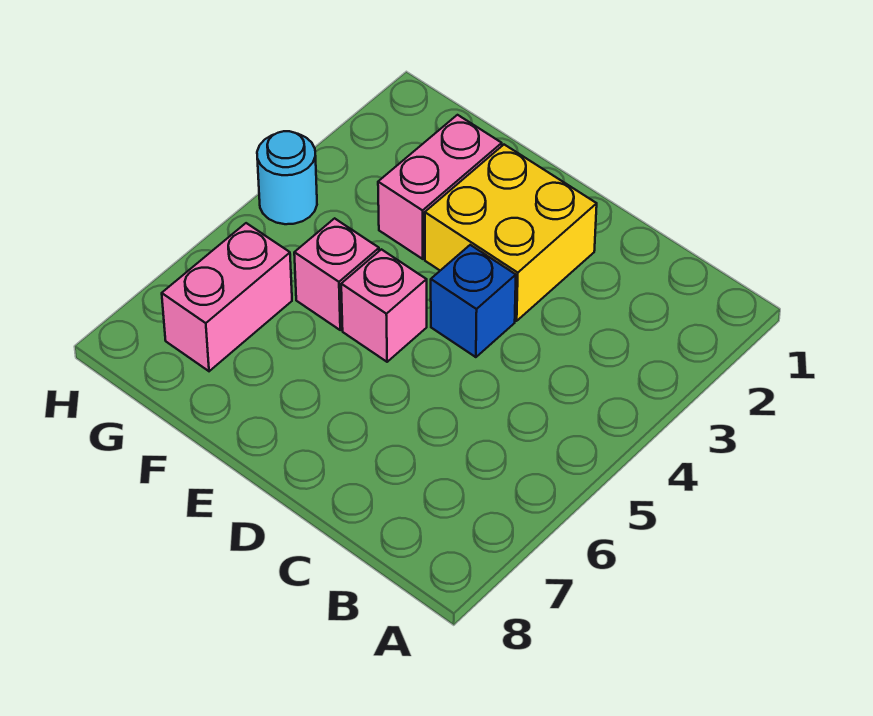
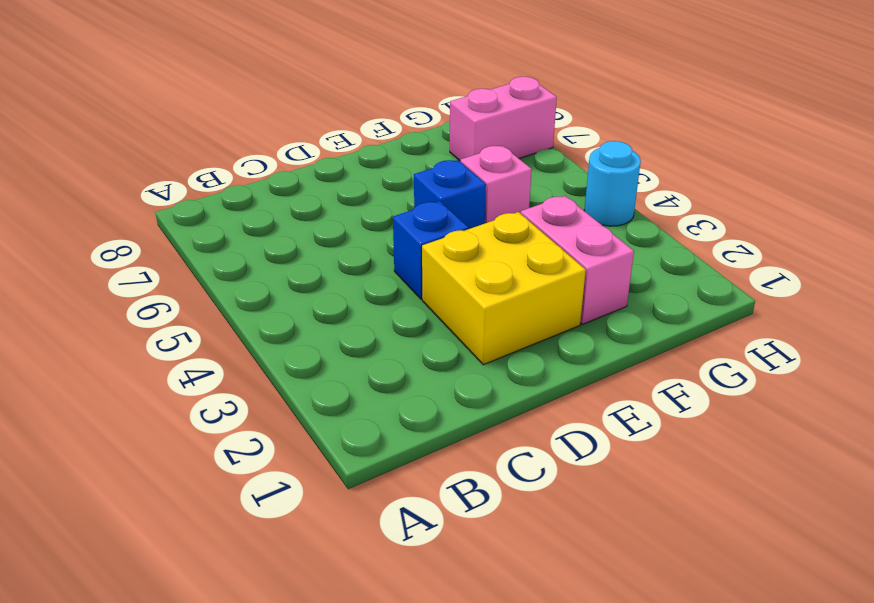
pink brick E5 level 1 -> blue brick E5 level 1
pink brick G6:G7 level 1 -> pink brick G7:H7 level 1

